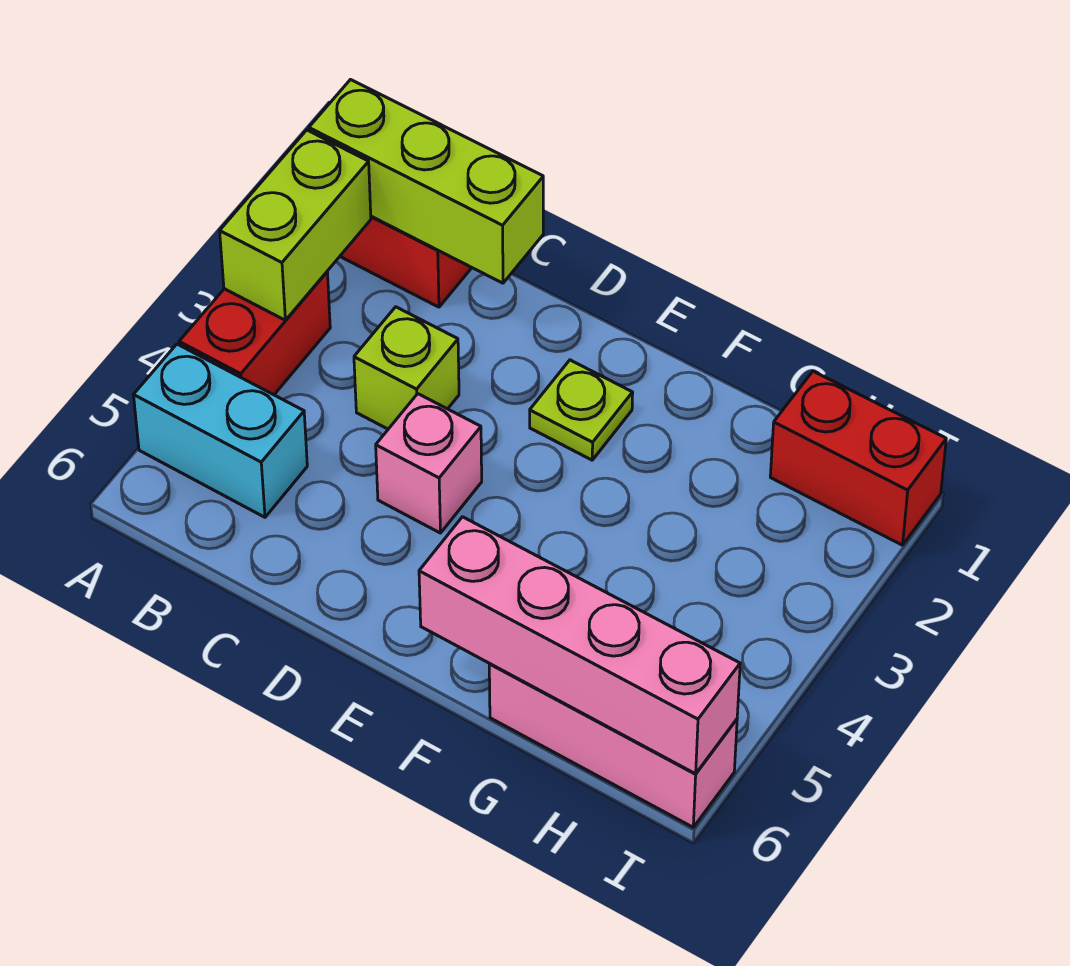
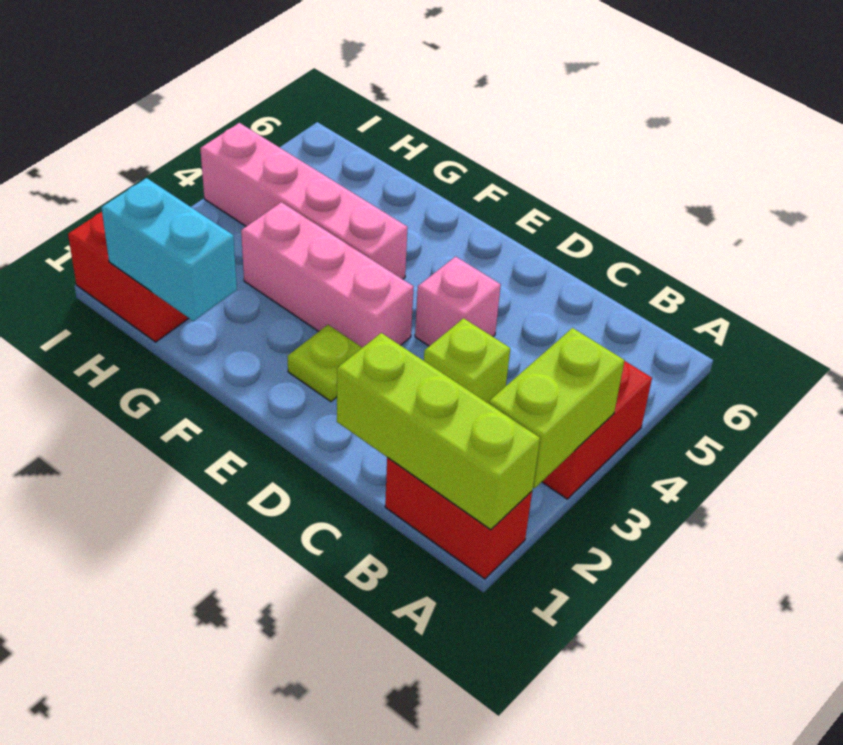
cyan brick A5:B5 level 1 -> cyan brick G1:H1 level 2
pink brick F6:I6 level 2 -> pink brick F4:I4 level 1
pink brick G6:I6 level 1 -> pink brick E3:G3 level 1

